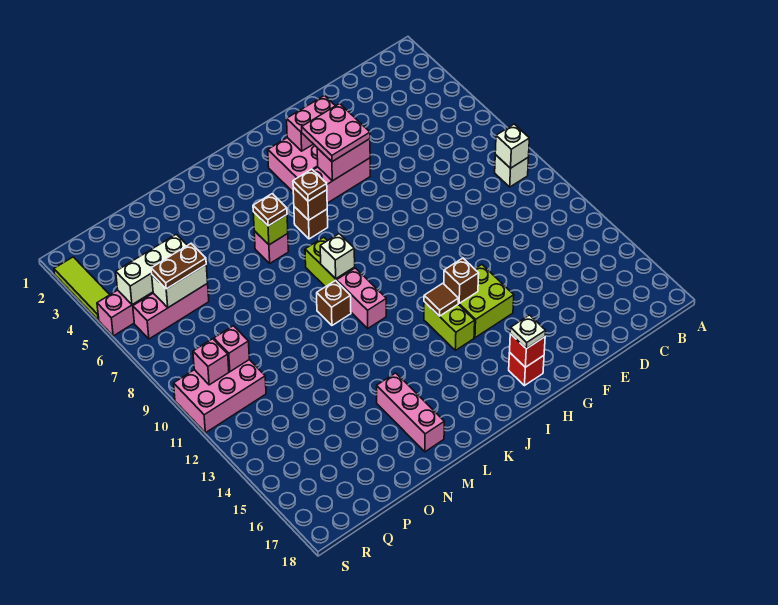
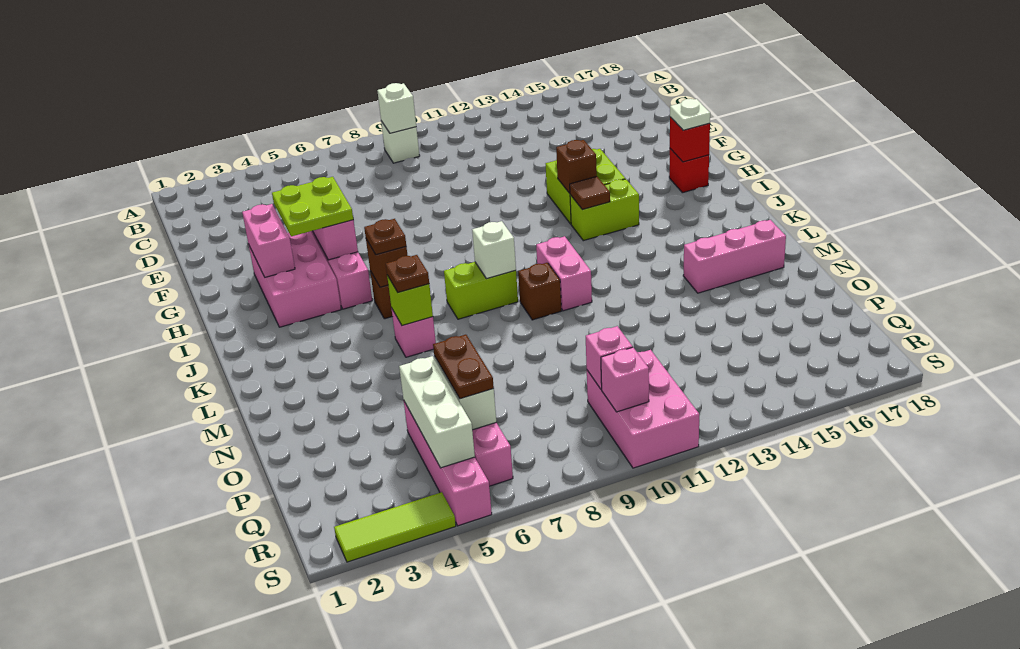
pink plate G4:H5 level 3 -> lime plate G4:H5 level 3
pink brick K10:K11 level 1 -> pink brick K11:L11 level 1

